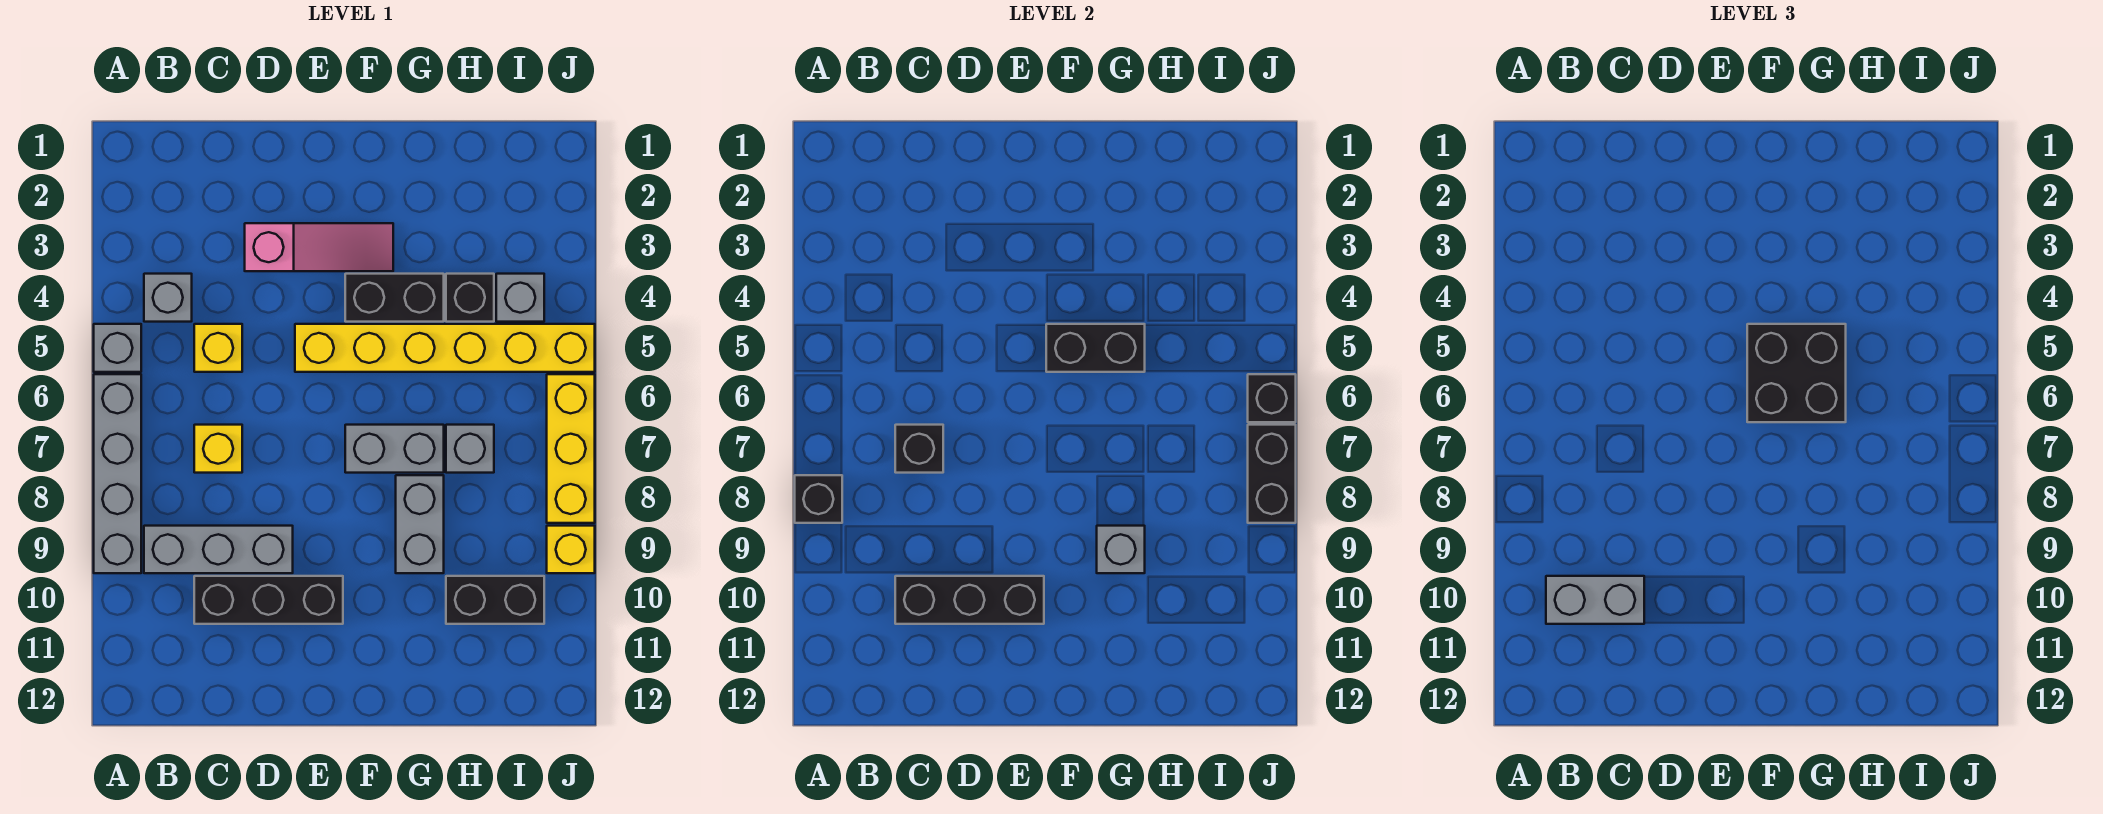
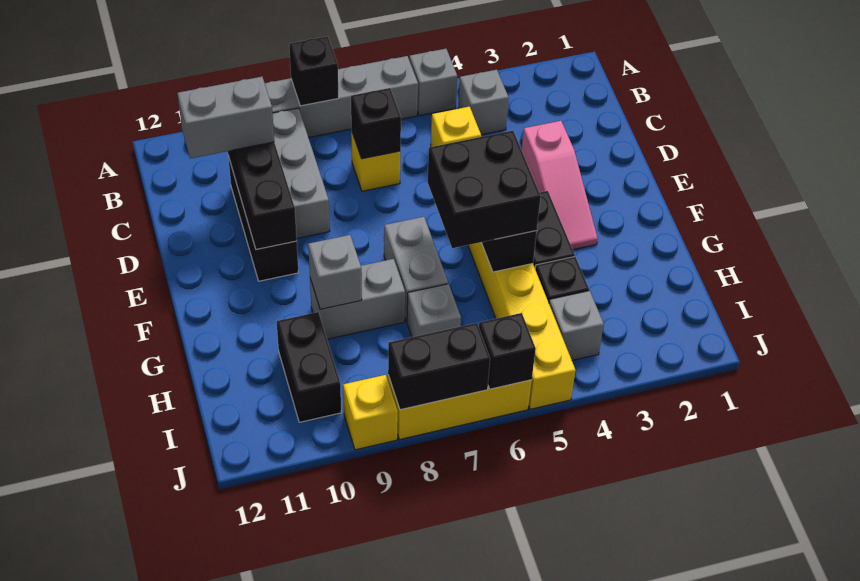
grey brick B10:C10 level 3 -> grey brick C10:C11 level 3

